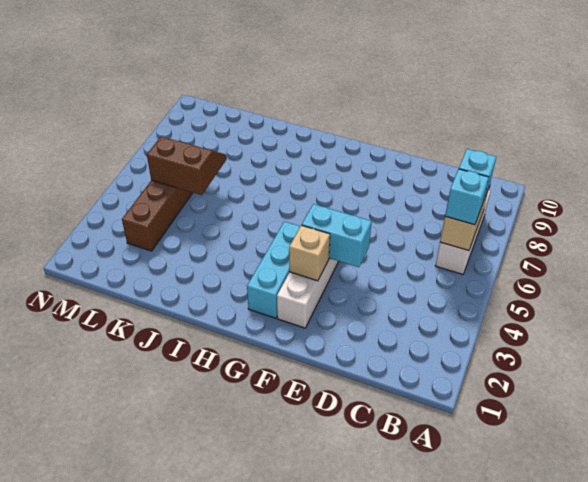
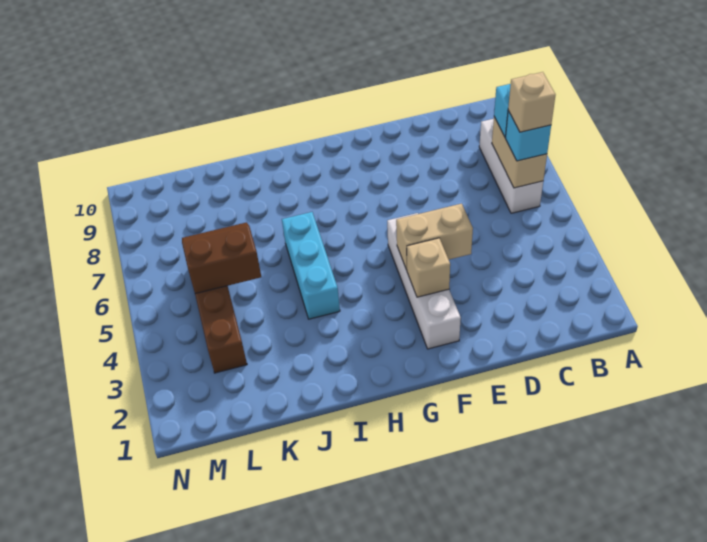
none -> tan brick B6 level 4
cyan brick E4:F4 level 2 -> tan brick E4:F4 level 2
cyan brick G2:G4 level 1 -> cyan brick I4:I6 level 1

